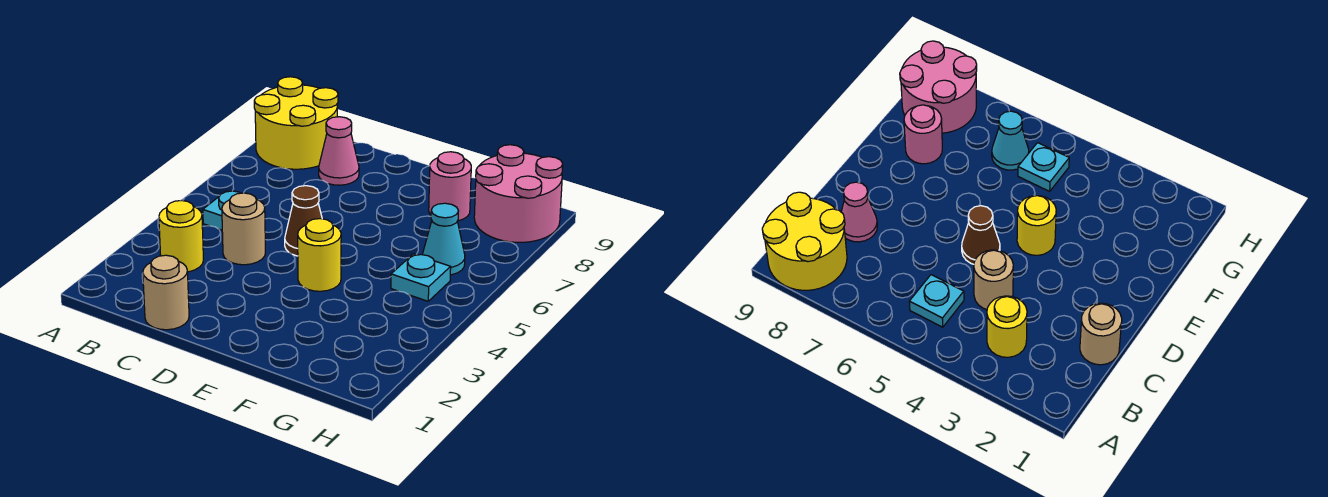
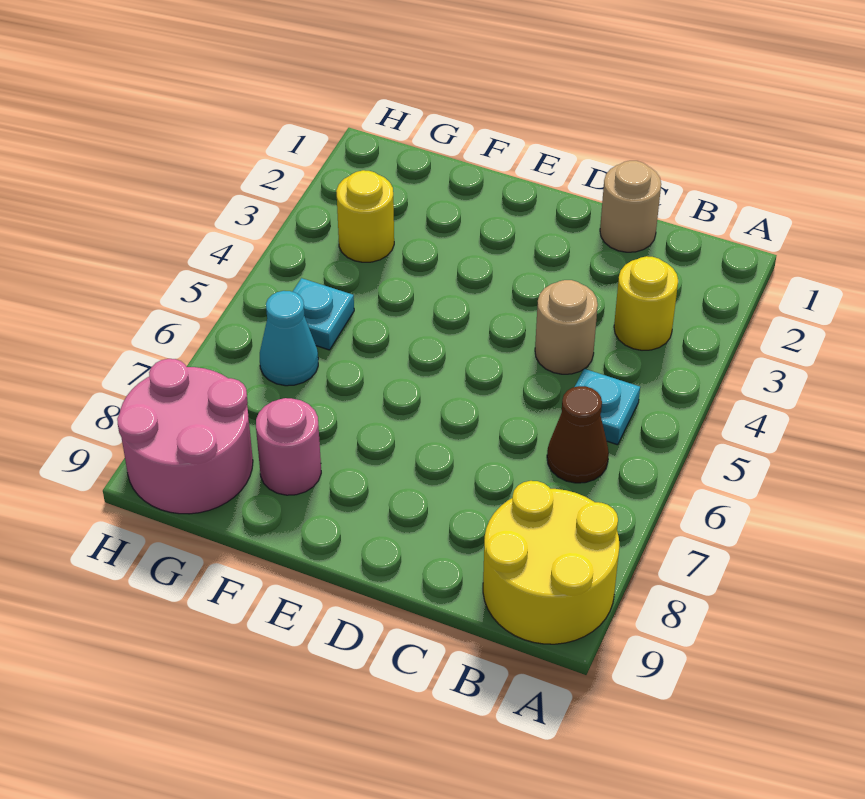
pink cone C8 level 1 -> none
brown cone D5 level 1 -> brown cone B6 level 1
yellow round brick E4 level 1 -> yellow round brick G3 level 1

